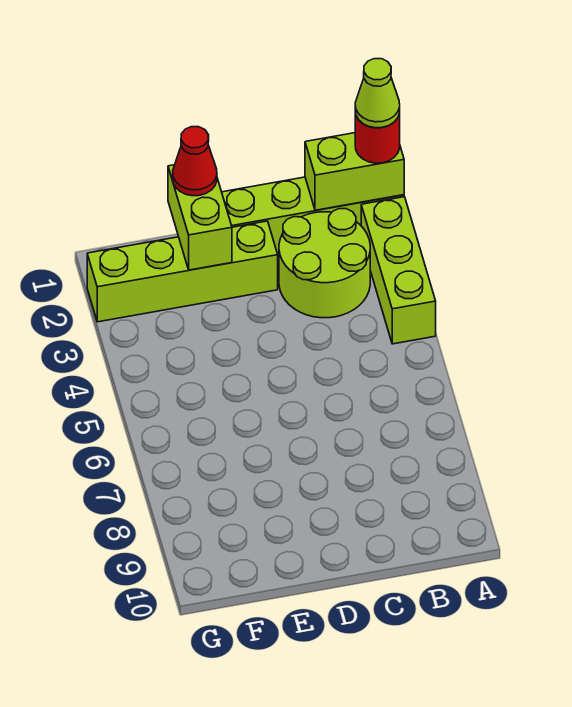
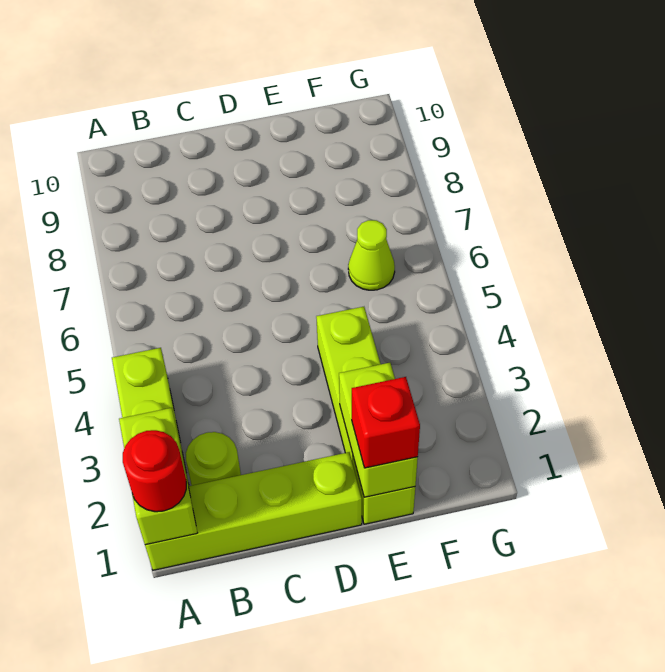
lime brick A1:B1 level 2 -> lime brick A1:A2 level 2
lime cone A1 level 4 -> lime cone F6 level 1
lime round brick B2:C3 level 1 -> lime round brick B2 level 1
lime brick D2:G2 level 1 -> lime brick E1:E4 level 1
red cone E1 level 3 -> red brick E1 level 3

